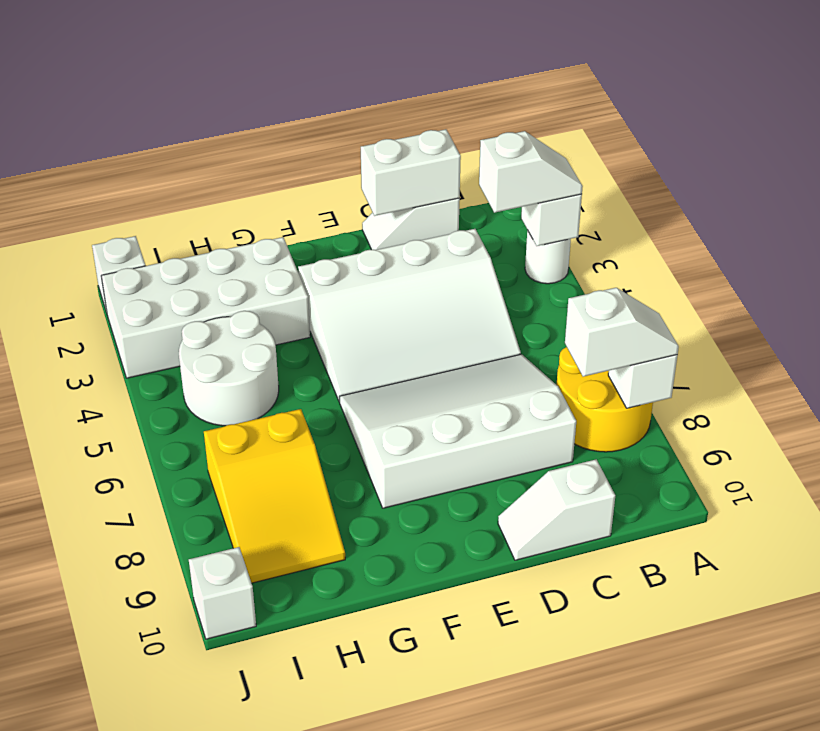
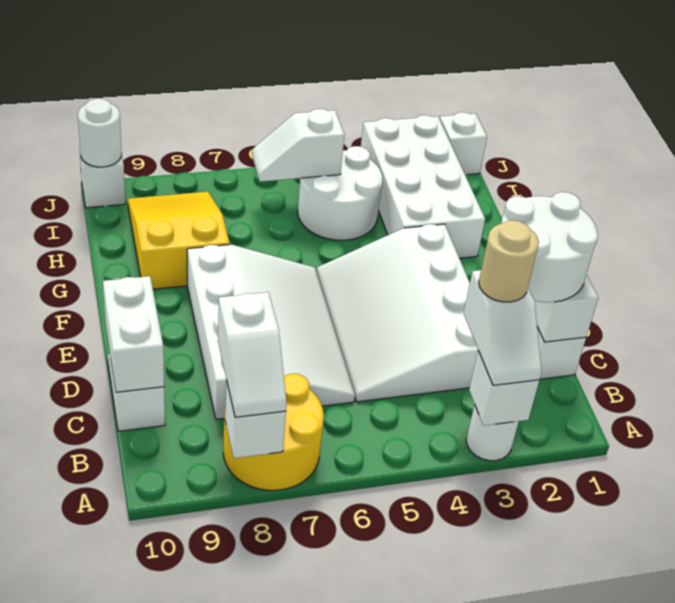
none -> tan round brick B3 level 4
none -> white round brick C1:D2 level 3
none -> white brick C10:D10 level 2
yellow slope H7:I9 level 1 top 7 -> yellow slope G8:I9 level 1 top G
none -> white slope I5:I6 level 2 top 5
none -> white round brick J10 level 2

